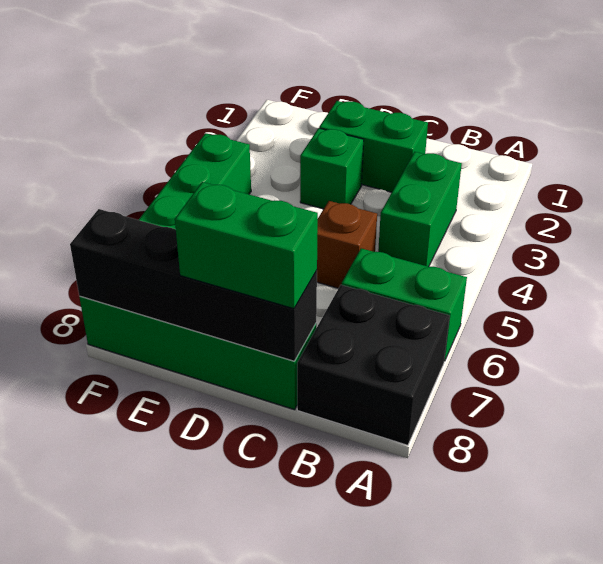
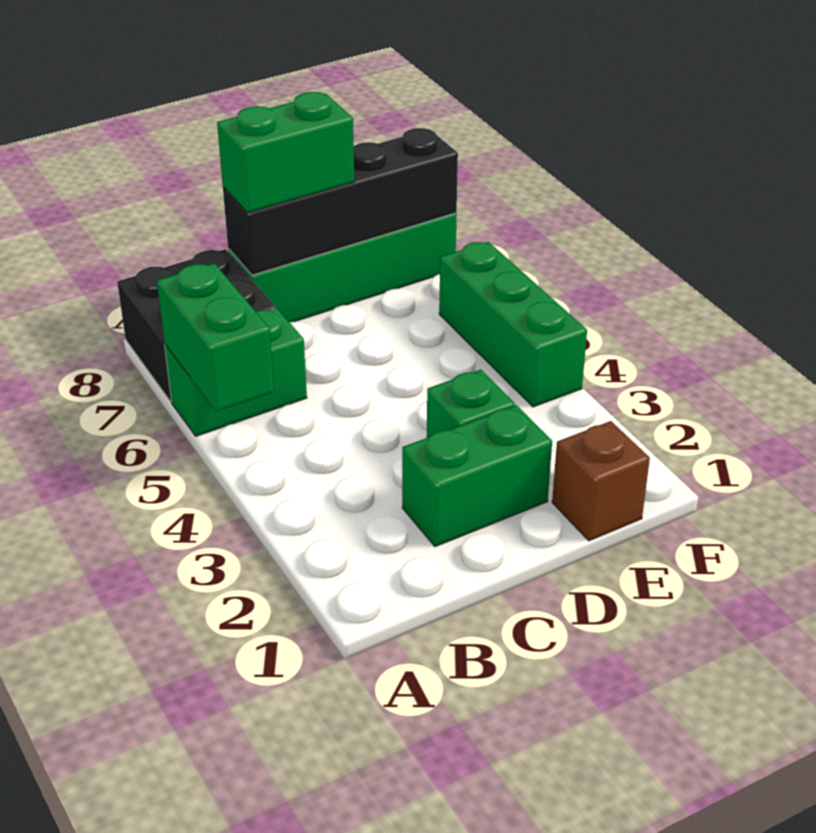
green brick B3:B4 level 1 -> green brick A5:A6 level 2
brown brick C5 level 1 -> brown brick E1 level 1

